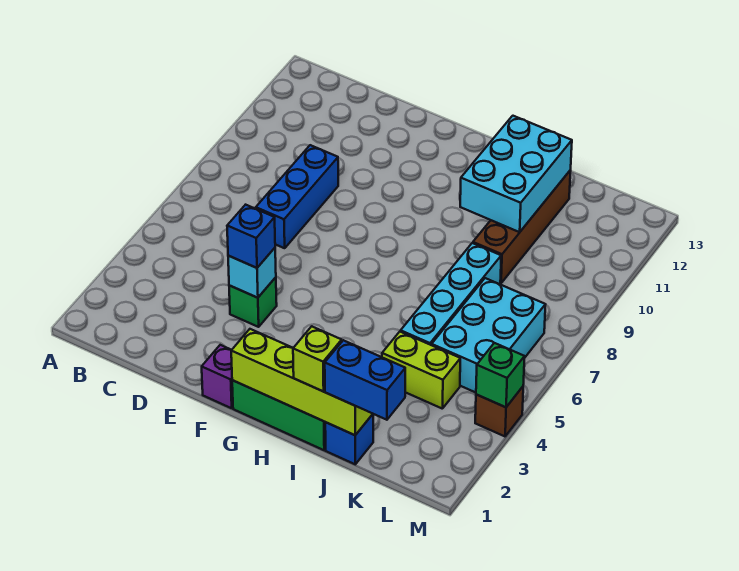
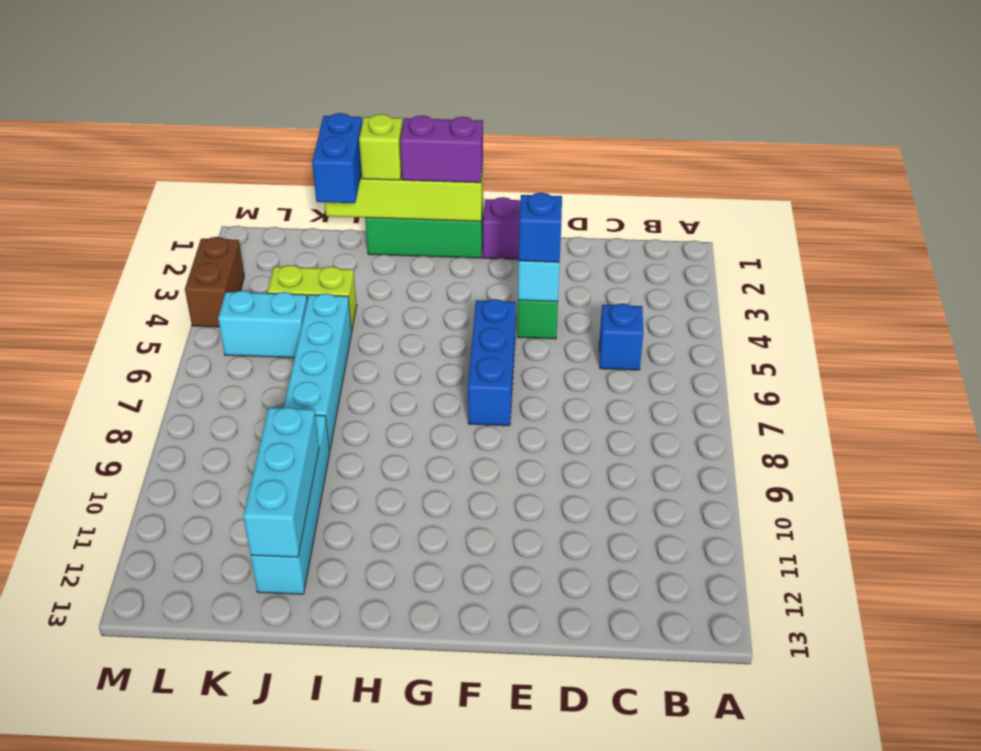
blue brick D7:D9 level 1 -> blue brick F5:F7 level 1
none -> purple brick G1:H1 level 3
cyan brick I10:J12 level 2 -> cyan brick J10:J12 level 2
blue brick J1 level 1 -> blue brick C5 level 1
blue brick J1:K1 level 3 -> blue brick J1:J2 level 3
brown brick J9:J12 level 1 -> cyan brick J9:J12 level 1
cyan brick K5:L7 level 1 -> cyan brick K5:L5 level 1
brown brick M4 level 1 -> brown brick M3:M4 level 1
green brick M4 level 2 -> none

